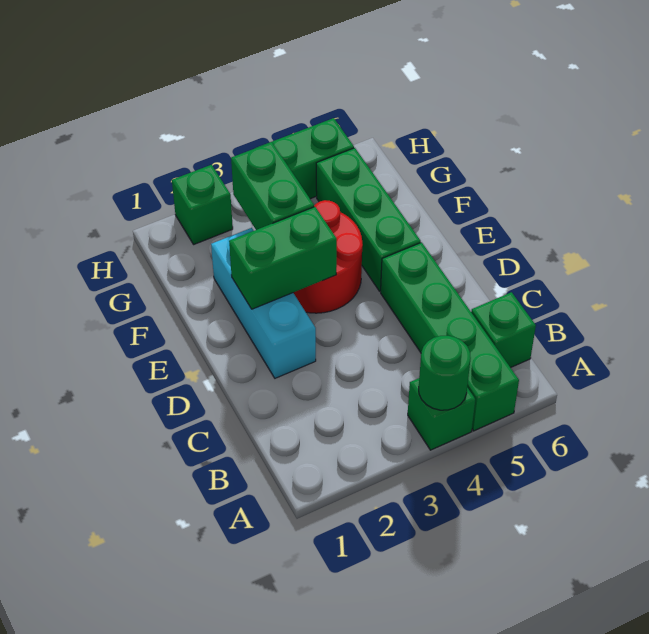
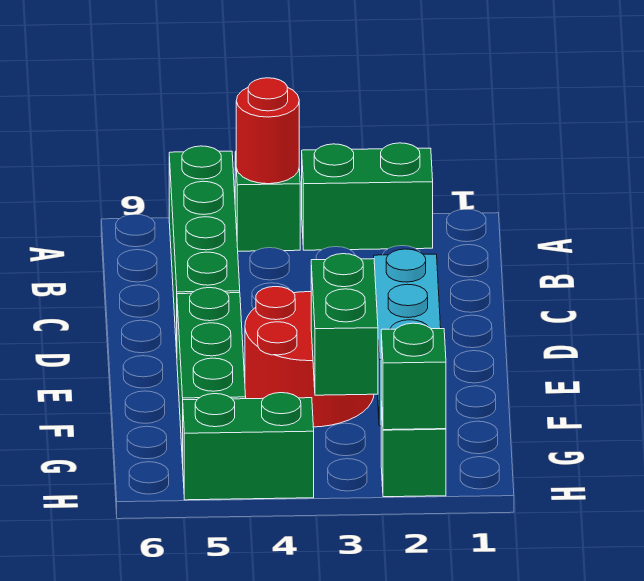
green round brick A4 level 2 -> red round brick A4 level 2
green brick B6 level 1 -> green brick H2 level 2
green brick E2:E3 level 2 -> green brick A2:A3 level 1

